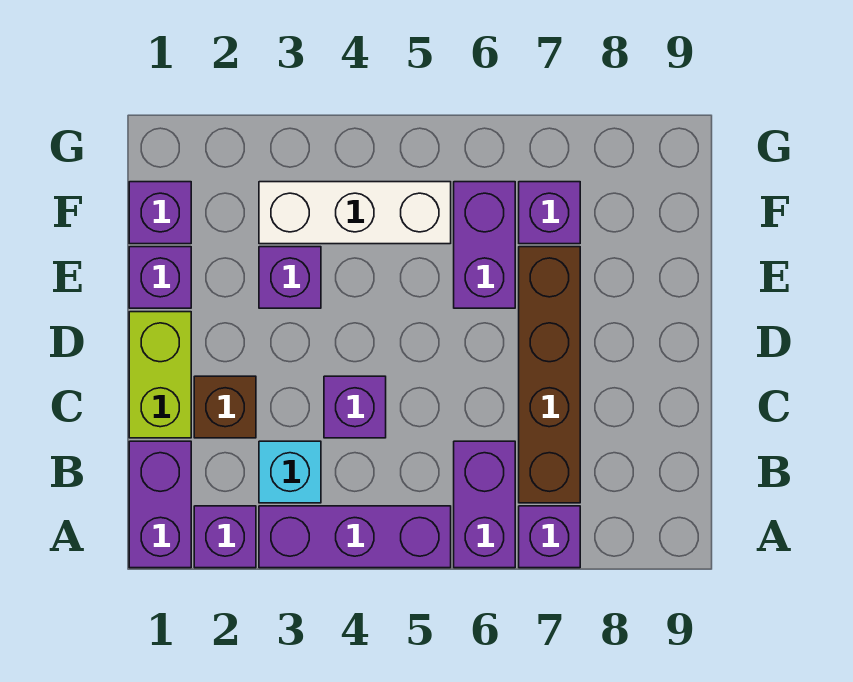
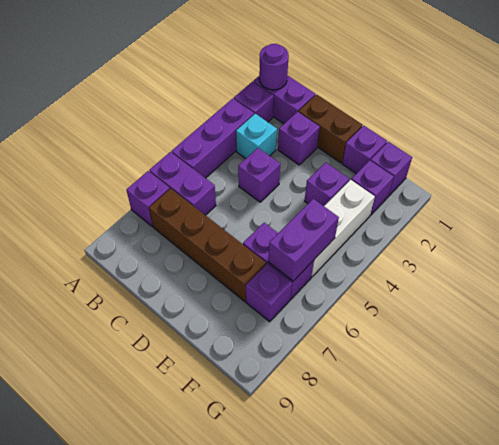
none -> purple round brick A1 level 2
lime brick C1:D1 level 1 -> brown brick C1:D1 level 1
brown brick C2 level 1 -> purple brick C2 level 1
none -> purple brick F2 level 1
none -> purple brick F5:F6 level 2

